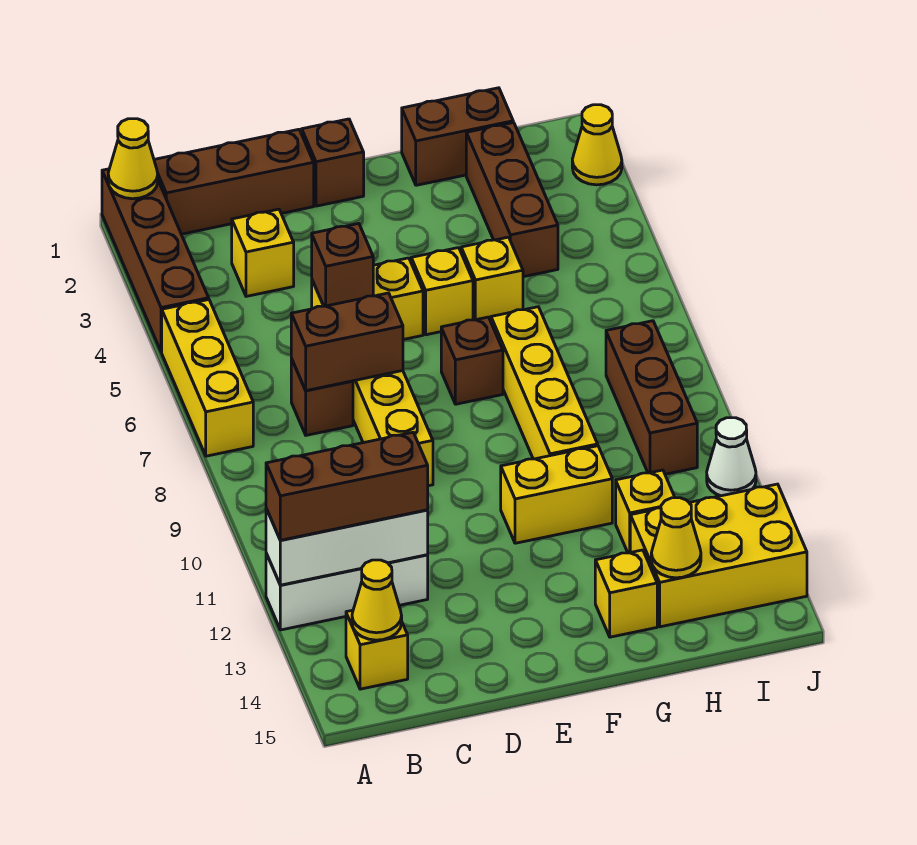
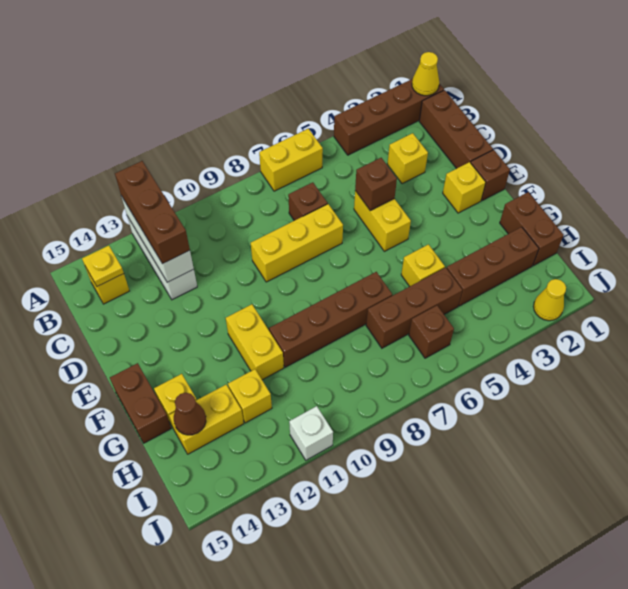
yellow brick A5:A7 level 1 -> yellow brick A6:A7 level 1
yellow cone B14 level 2 -> yellow plate B14 level 2
brown brick C7:D7 level 2 -> brown brick F15:G15 level 1
yellow brick F5 level 1 -> yellow brick E2 level 1
brown brick F7 level 1 -> brown brick I6 level 1
yellow brick G7:G10 level 1 -> brown brick G7:G10 level 1
yellow brick H13:J14 level 1 -> yellow brick H13:H14 level 1
yellow cone H14 level 2 -> brown cone H14 level 2
brown brick I8:I10 level 1 -> brown brick H5:H7 level 1
white cone J11 level 1 -> white brick J11 level 1

